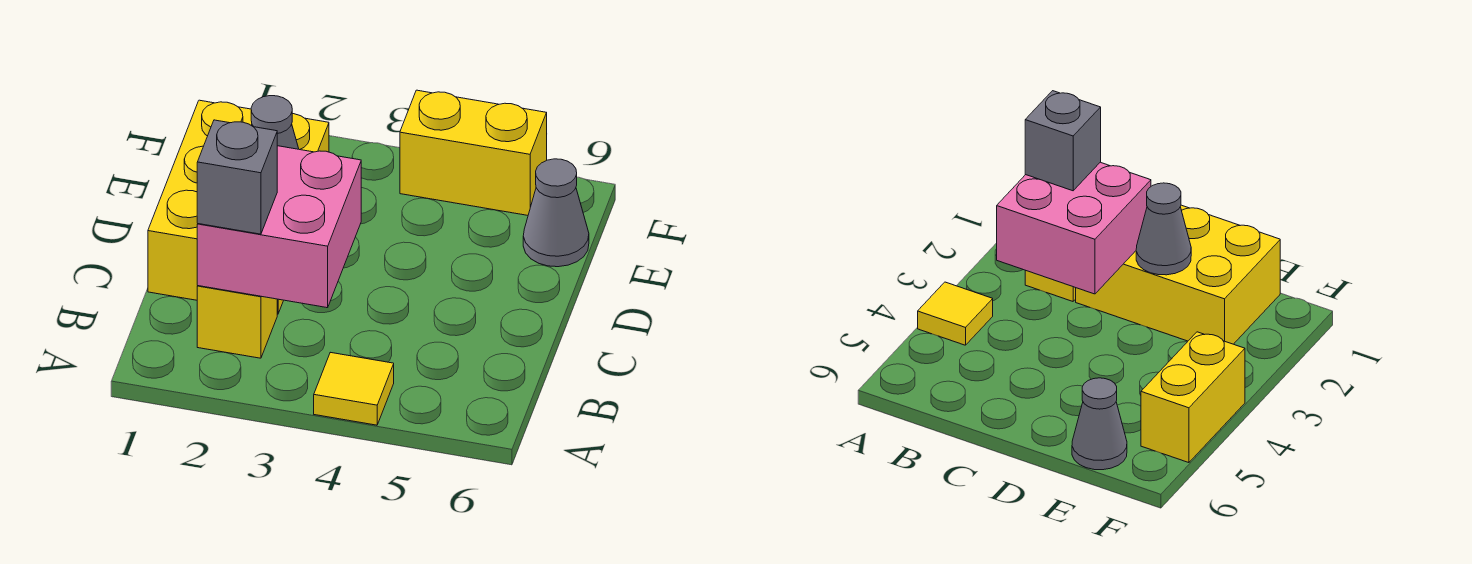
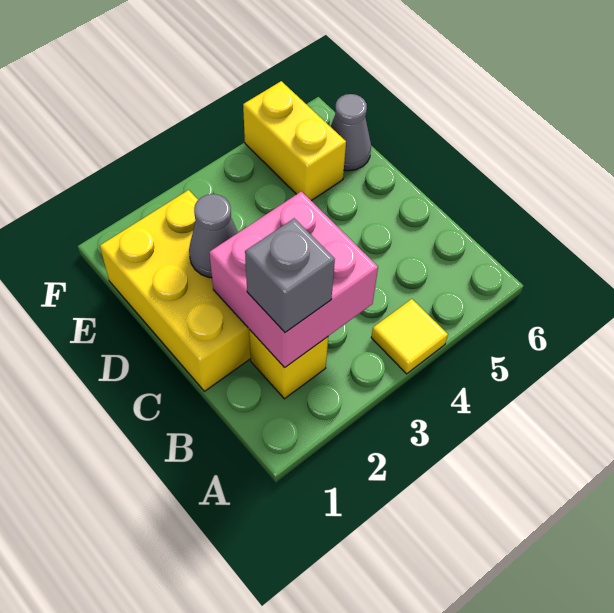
yellow brick F4:F5 level 1 -> yellow brick E5:F5 level 1

